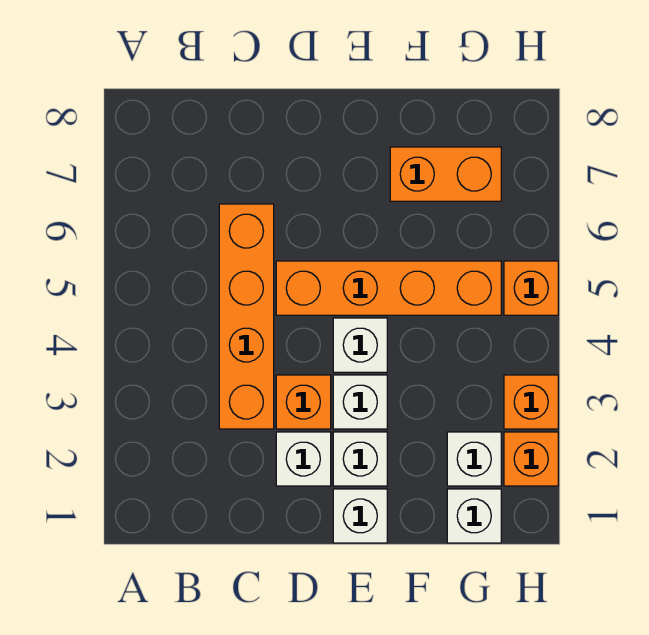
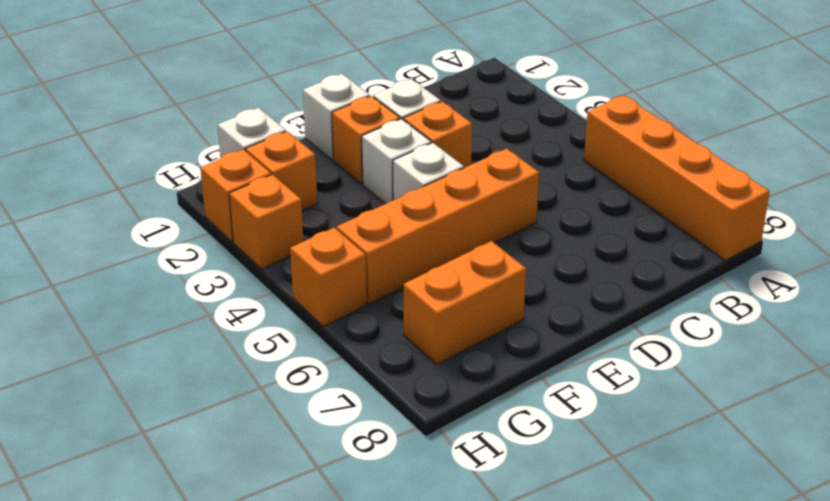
orange brick C3:C6 level 1 -> orange brick A5:A8 level 1
white brick E2 level 1 -> orange brick E2 level 1
white brick G2 level 1 -> orange brick G2 level 1

